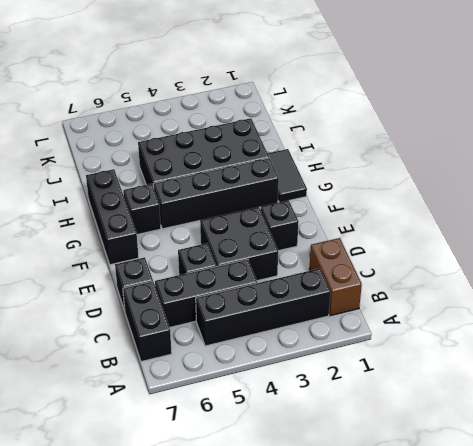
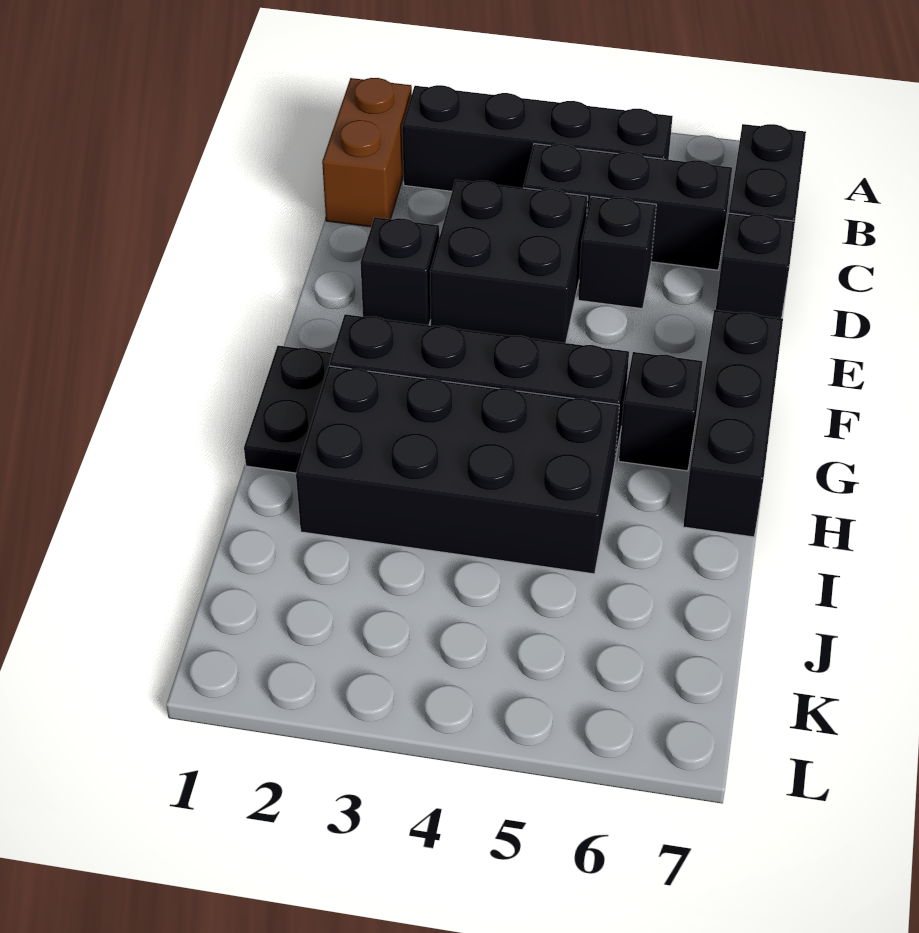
black tile G1:H1 level 1 -> black plate G1:H1 level 1

